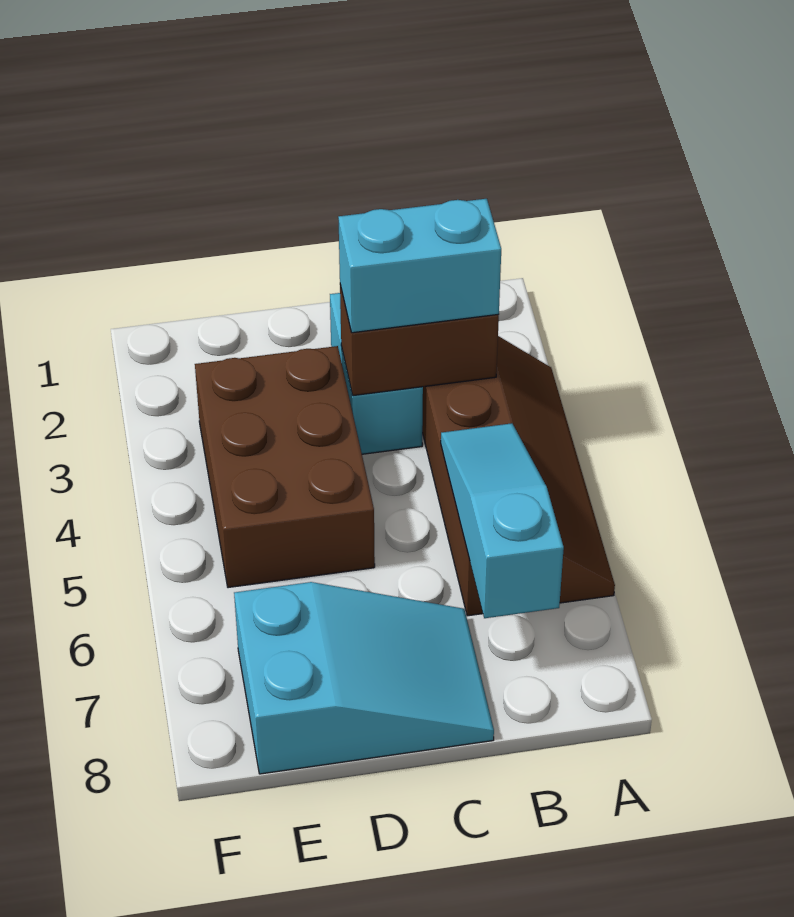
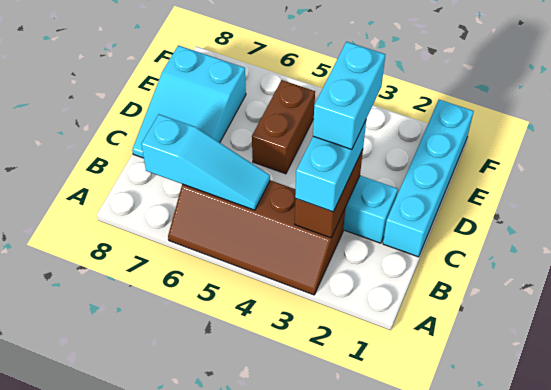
none -> cyan brick C1:F1 level 1
none -> cyan brick C3:D3 level 4
brown brick D3:E5 level 1 -> brown brick D5:E5 level 1

